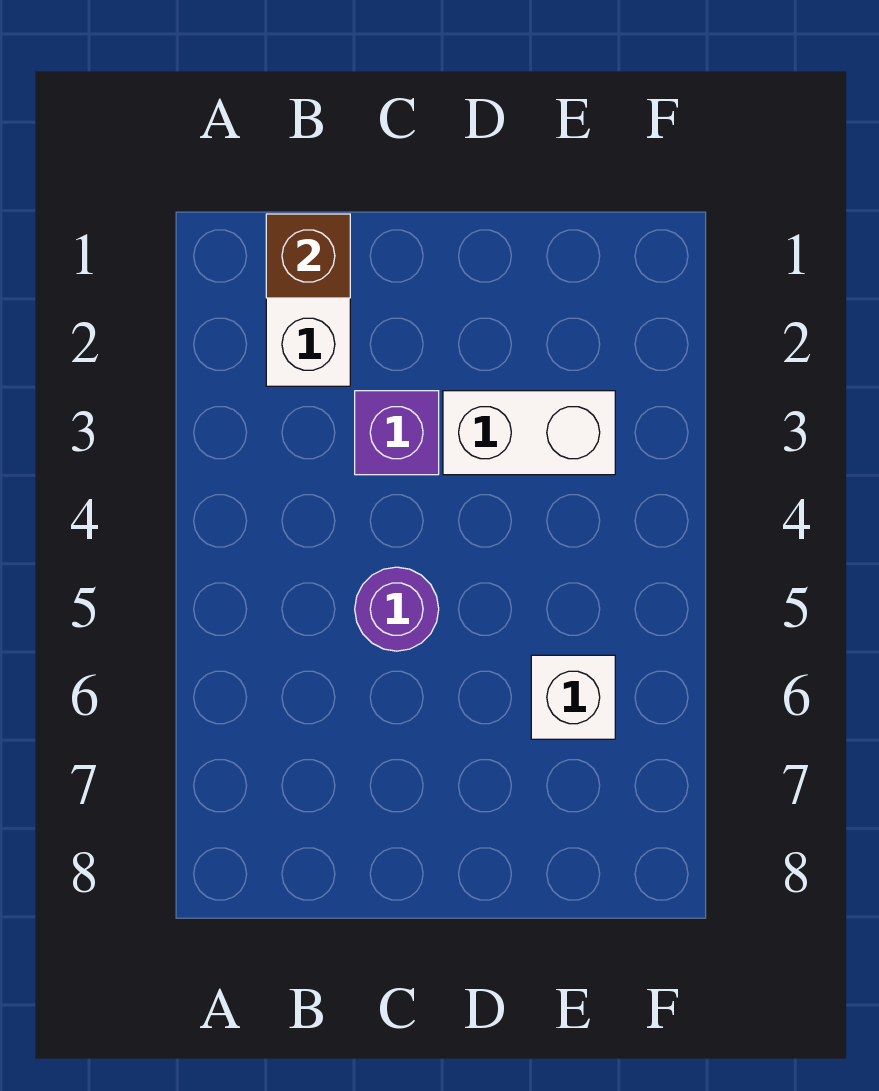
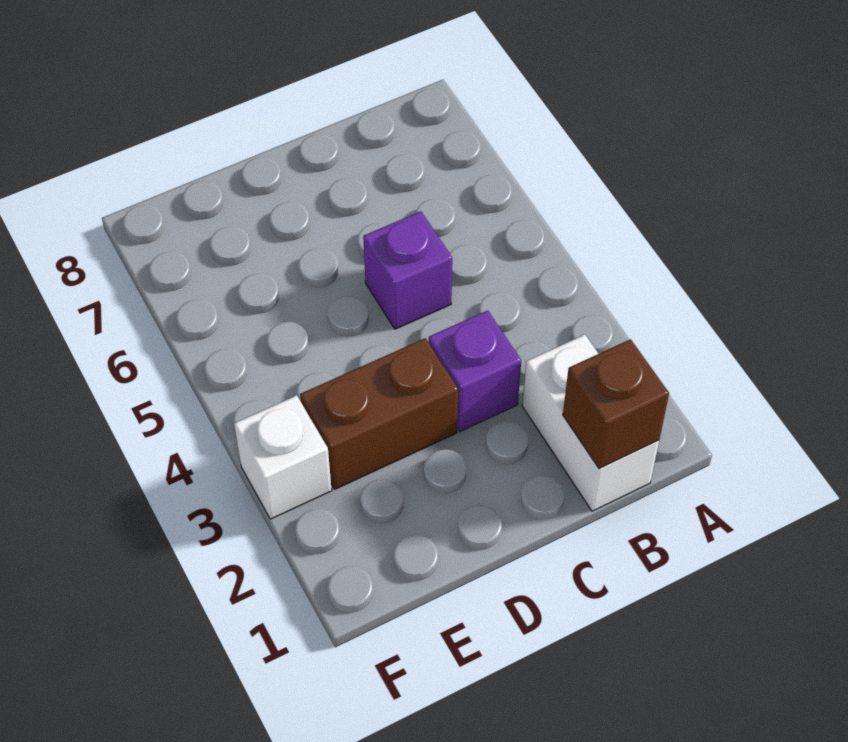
purple round brick C5 level 1 -> purple brick C5 level 1
white brick D3:E3 level 1 -> brown brick D3:E3 level 1
white brick E6 level 1 -> white brick F3 level 1

